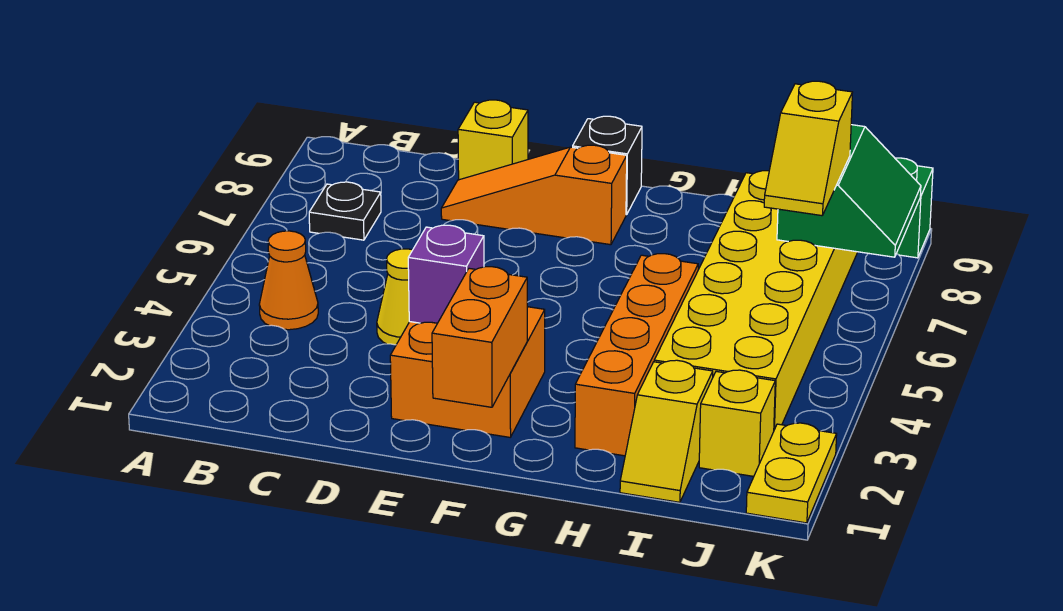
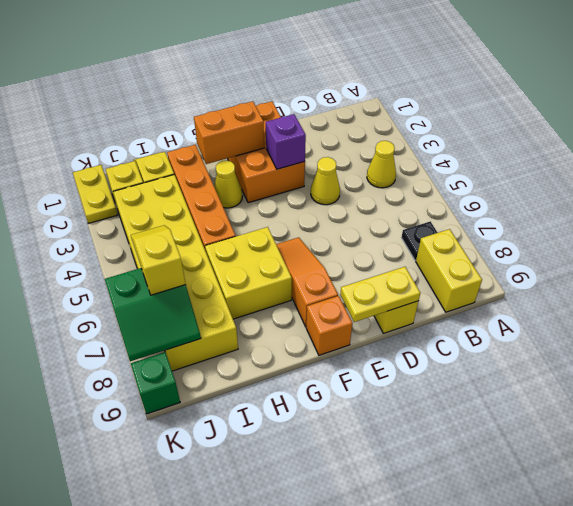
orange cone B4 level 1 -> yellow cone B4 level 1
none -> yellow brick B8:B9 level 1
orange slope D8:F8 level 1 top F -> orange slope F6:F8 level 1 top 8
none -> yellow plate D9:E9 level 2
orange brick E2:F3 level 1 -> orange brick E1:F3 level 1
orange brick F1:F2 level 2 -> orange brick F2:G2 level 2
black brick F9 level 1 -> orange brick F9 level 1
none -> yellow cone G3 level 1
none -> yellow brick G6:H7 level 1
green slope J7:K8 level 2 top J -> green slope J7:K8 level 2 top 7

